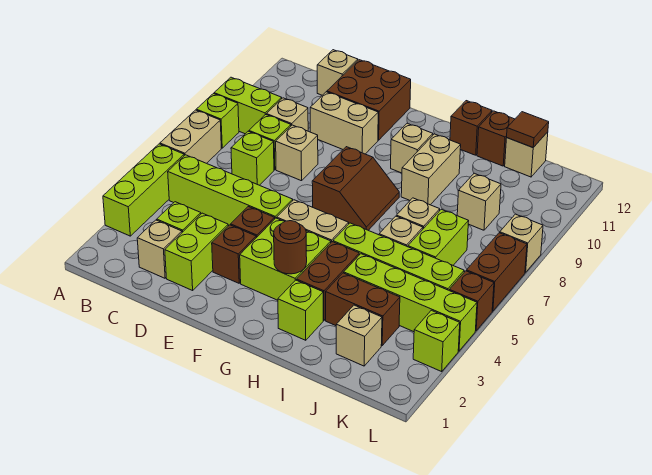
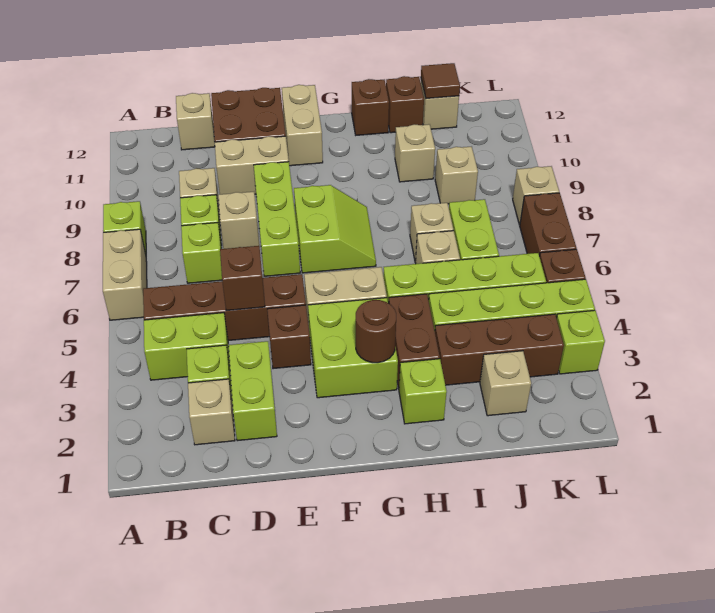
lime brick A3:A5 level 1 -> lime brick E7:E9 level 1
lime brick A9:B9 level 1 -> lime brick B4:C4 level 1
lime brick B5:E5 level 1 -> brown brick B5:E5 level 1
brown brick E3 level 1 -> brown brick D5 level 2
brown slope F7:G8 level 1 top F -> lime slope F7:G8 level 1 top F
tan brick G10 level 1 -> tan brick I10 level 1
tan brick H9:H10 level 1 -> tan brick F11:F12 level 1
brown brick I3:J3 level 1 -> brown brick I3:K3 level 1

